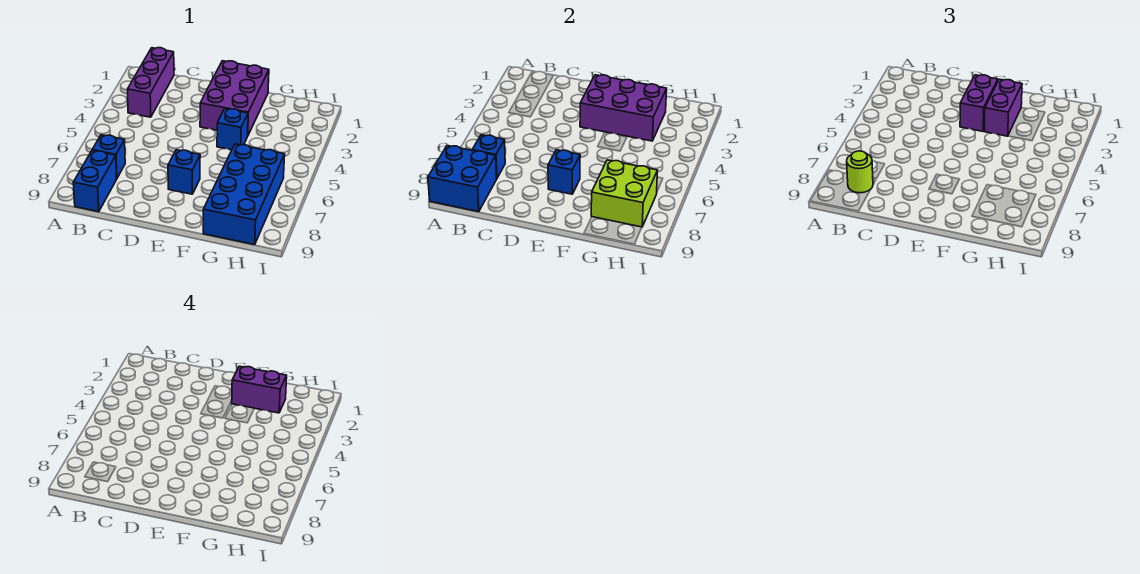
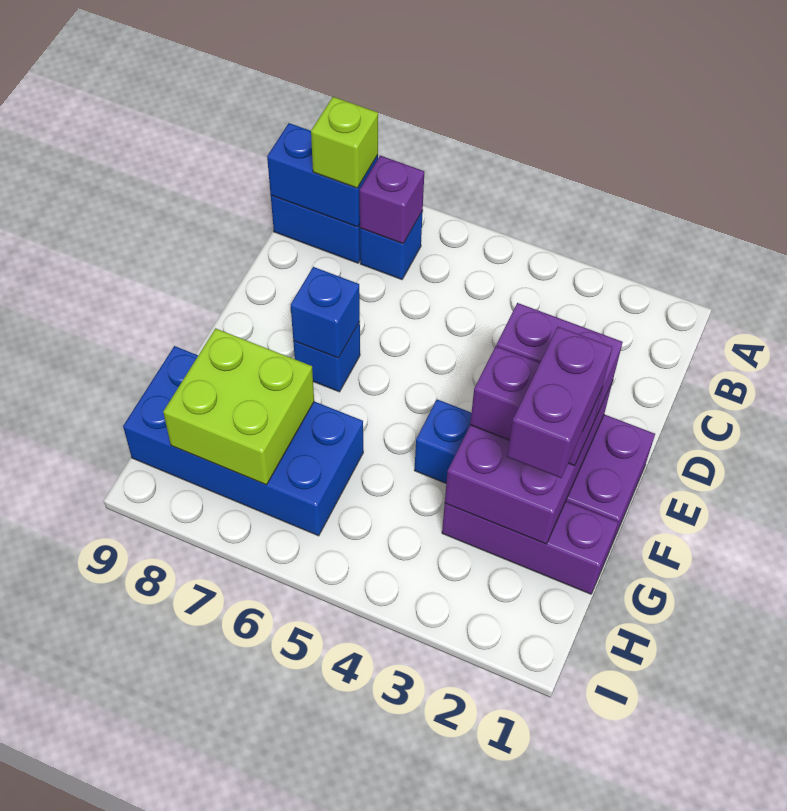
blue brick A8:B9 level 2 -> blue brick B8:B9 level 2
purple brick B1:B3 level 1 -> purple brick G1:G3 level 1
blue brick B7 level 2 -> purple brick B7 level 2
lime round brick B8 level 3 -> lime brick B8 level 3

